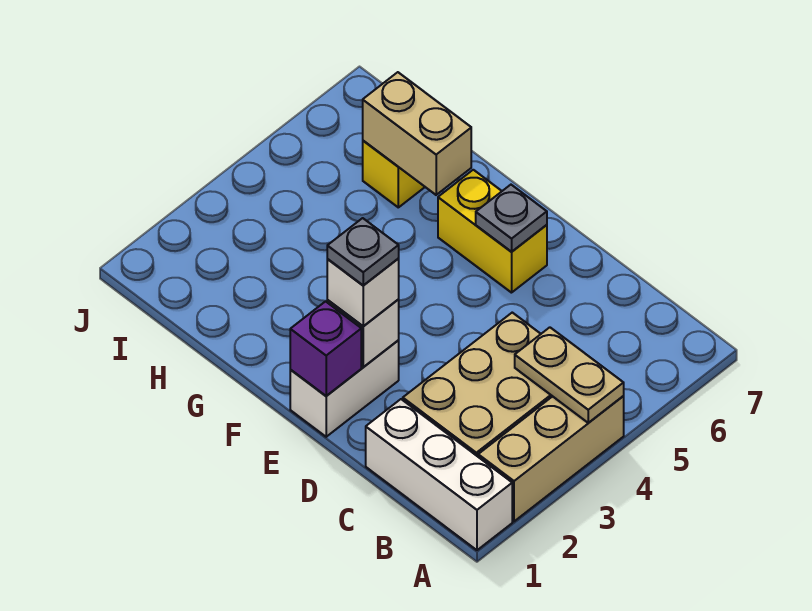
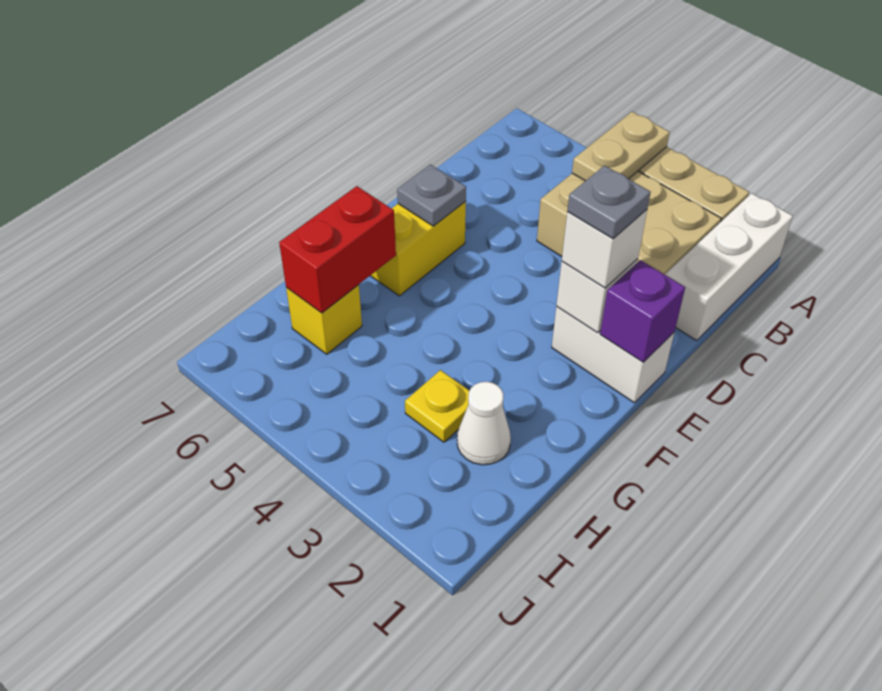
tan brick G6:H6 level 2 -> red brick G6:H6 level 2
none -> white cone H2 level 1
none -> yellow plate H3 level 1

